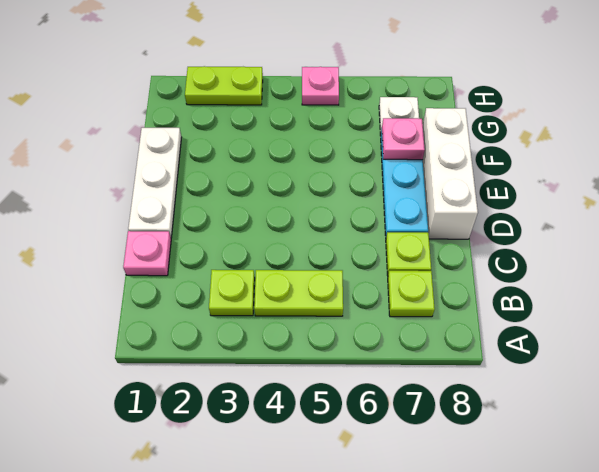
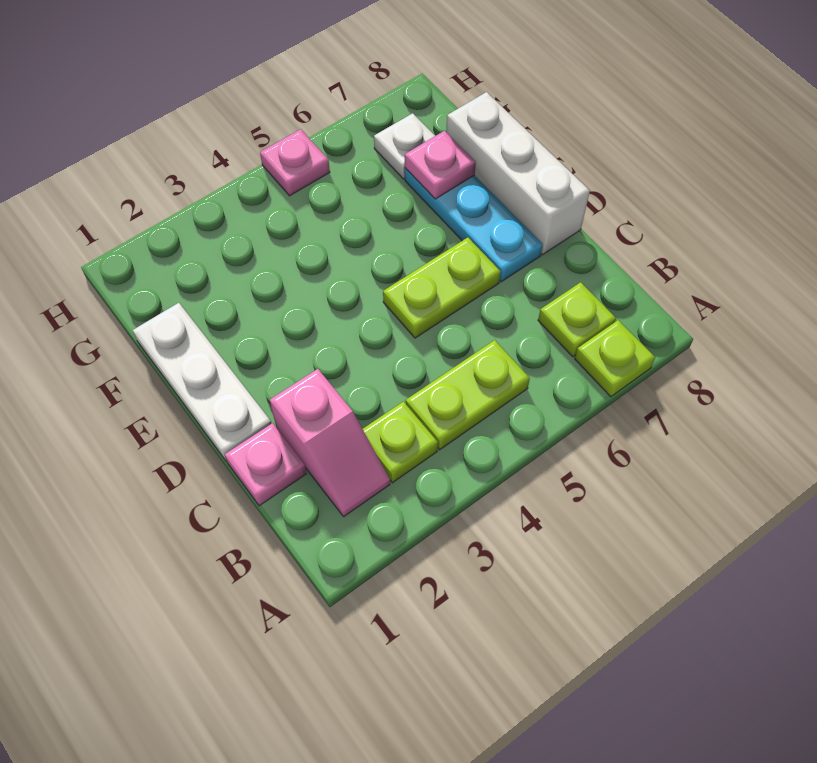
none -> pink slope B2:C2 level 1 top C
lime plate C7 level 1 -> lime plate A7 level 1
lime plate H2:H3 level 1 -> lime plate D5:D6 level 1

